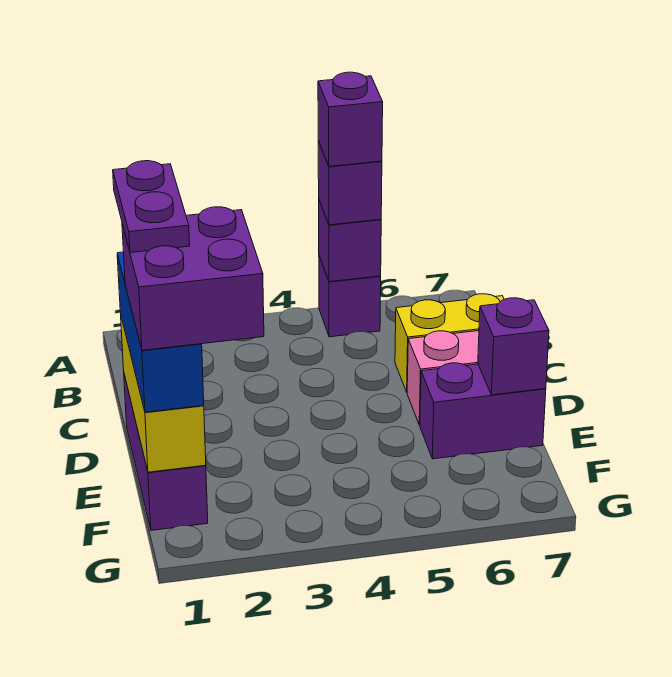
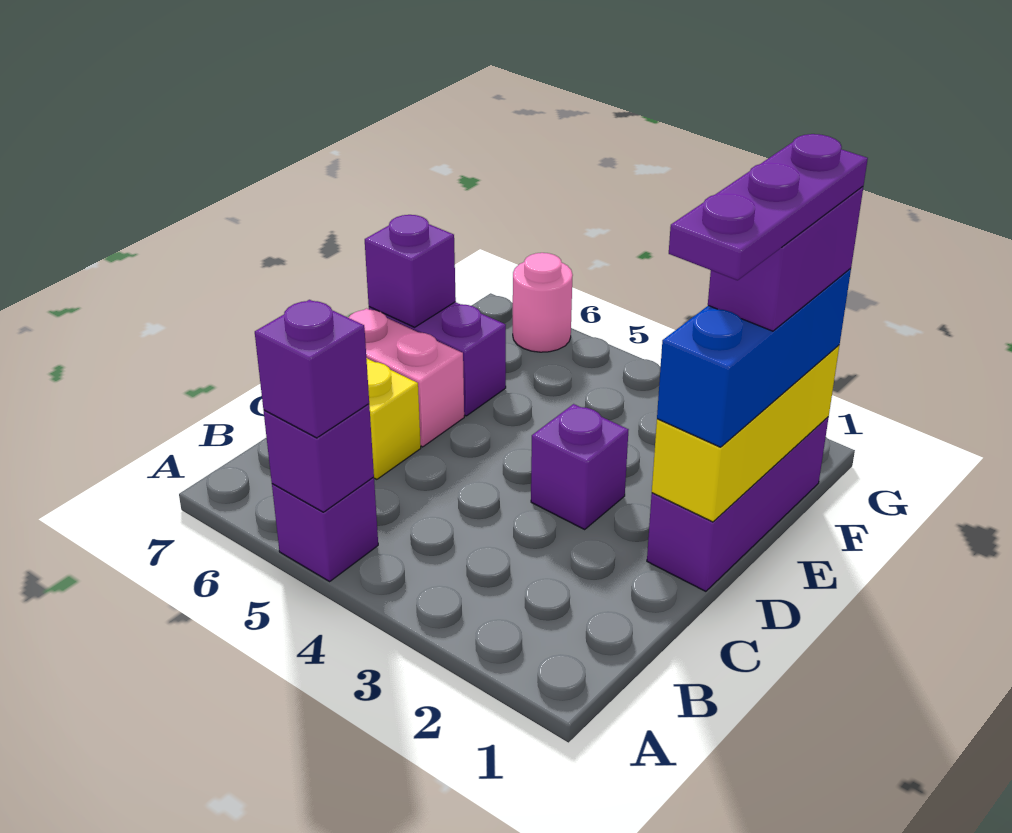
purple brick A5 level 4 -> purple brick D3 level 1
purple plate D1:E1 level 5 -> purple plate D1:F1 level 5
purple brick E1:F2 level 4 -> purple brick E1:F1 level 4
none -> pink round brick G6 level 1

